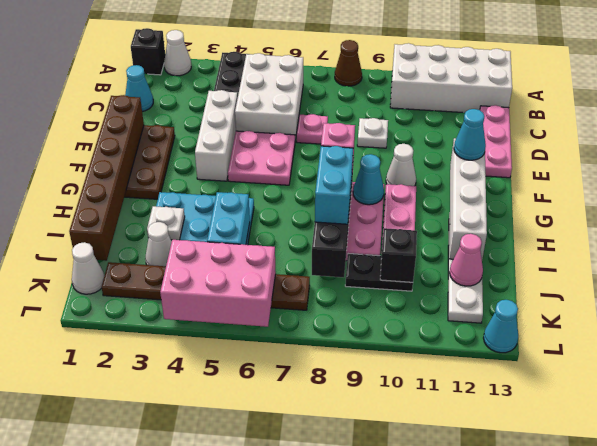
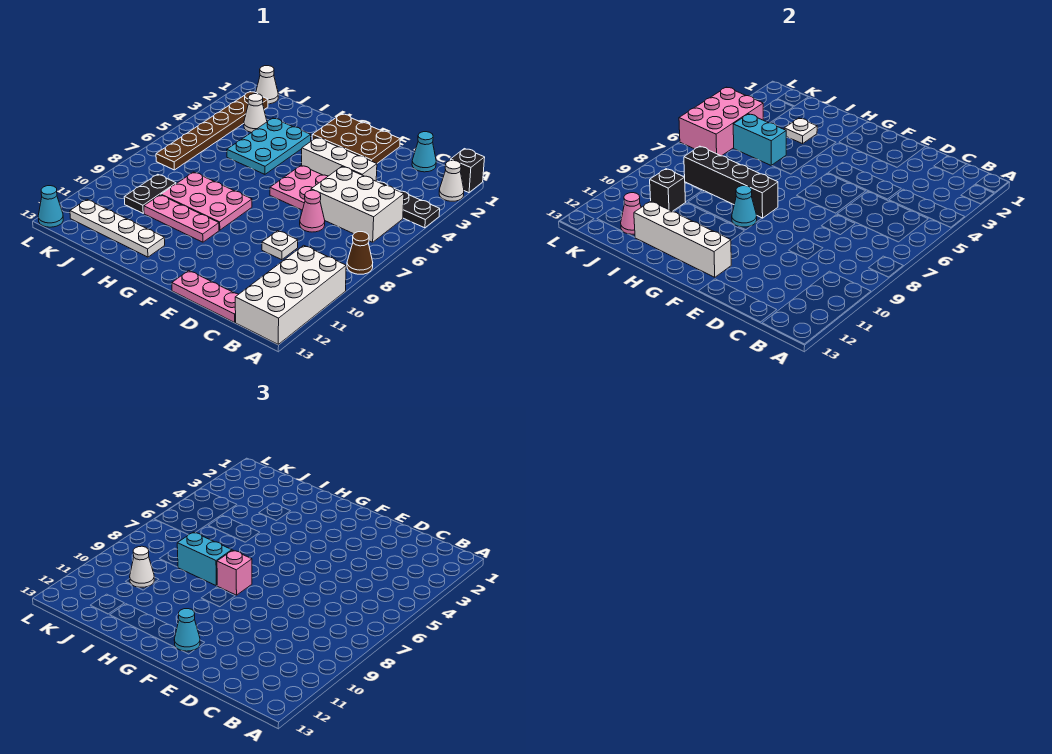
pink plate D7 level 1 -> pink cone D7 level 1
brown brick E1:J1 level 2 -> none
white cone F10 level 1 -> white cone J10 level 3

